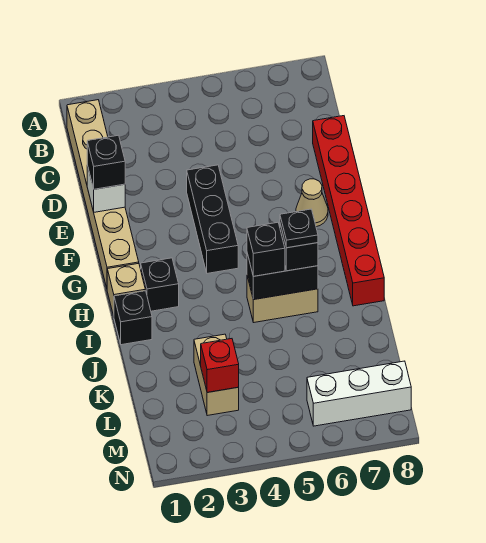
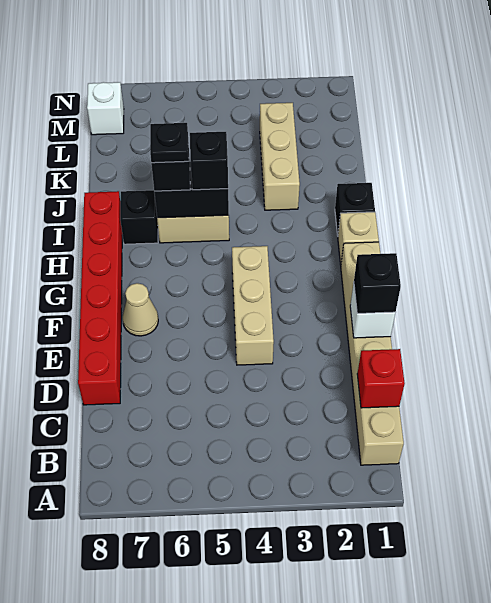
black brick E4:G4 level 1 -> tan brick E4:G4 level 1
black brick H2 level 1 -> black brick I7 level 1
tan brick K3:L3 level 1 -> tan brick J3:L3 level 1
red brick L3 level 2 -> red brick C1 level 2
white brick M6:M8 level 1 -> white brick M8 level 1

